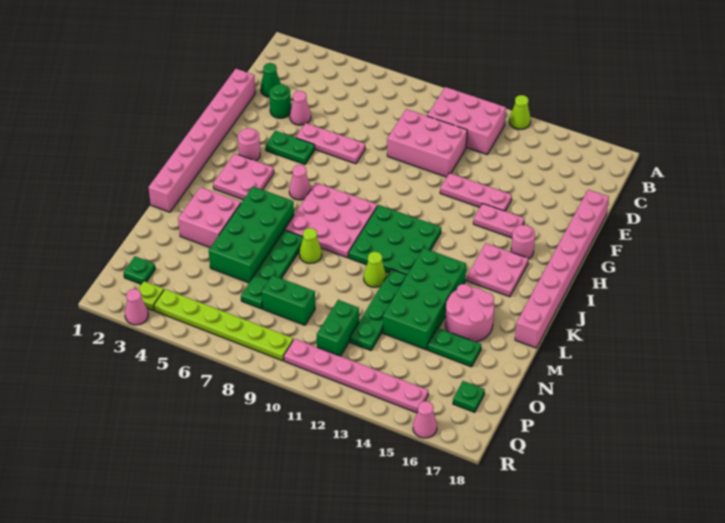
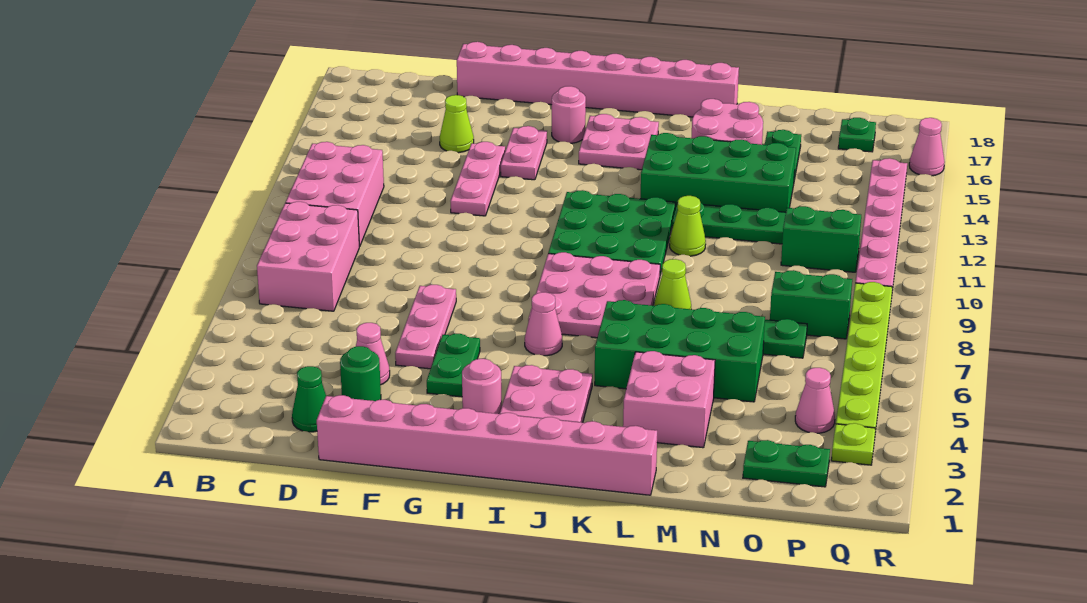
lime cone A13 level 1 -> lime cone E15 level 1
pink brick D9:E11 level 1 -> pink brick B7:C9 level 1
green brick O8:O9 level 1 -> green brick O8:P8 level 1
green plate P2 level 1 -> green plate O2:P2 level 1
pink cone R3 level 1 -> pink cone P4 level 1

